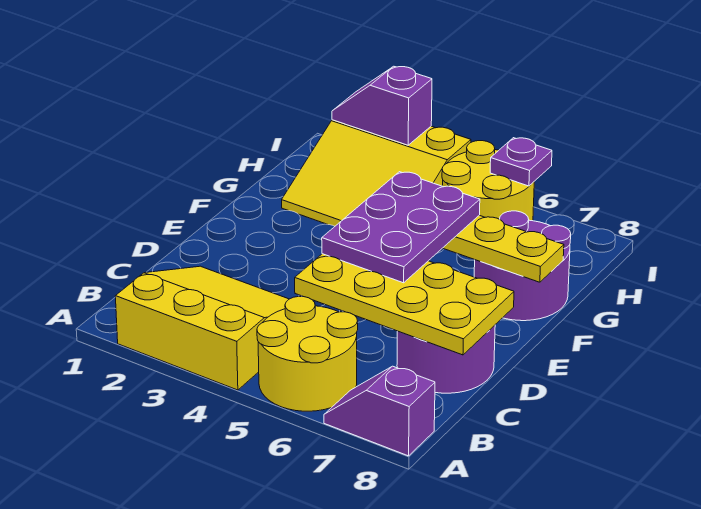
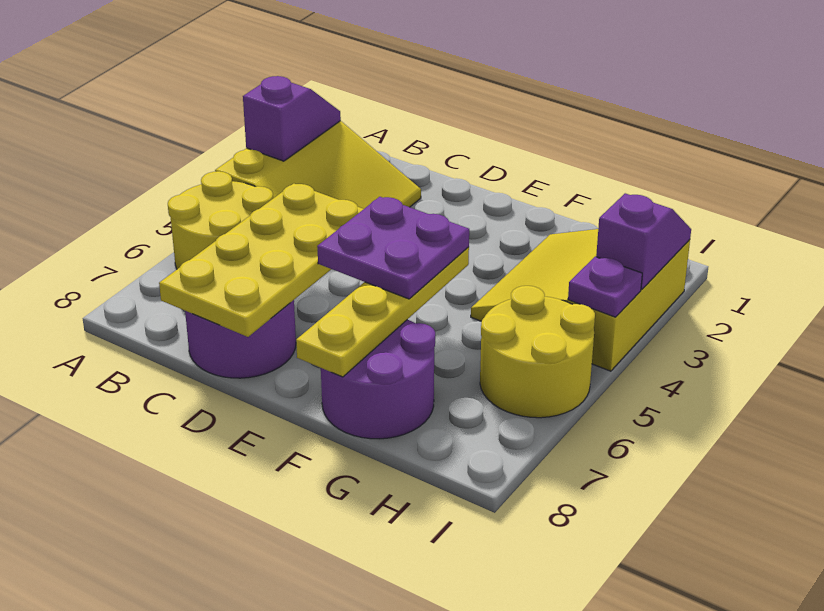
purple slope A7:A8 level 1 top 8 -> purple slope A2:A3 level 2 top 3
purple plate D5:F6 level 3 -> purple plate E5:F6 level 3
purple plate I6 level 2 -> purple plate I4 level 2

